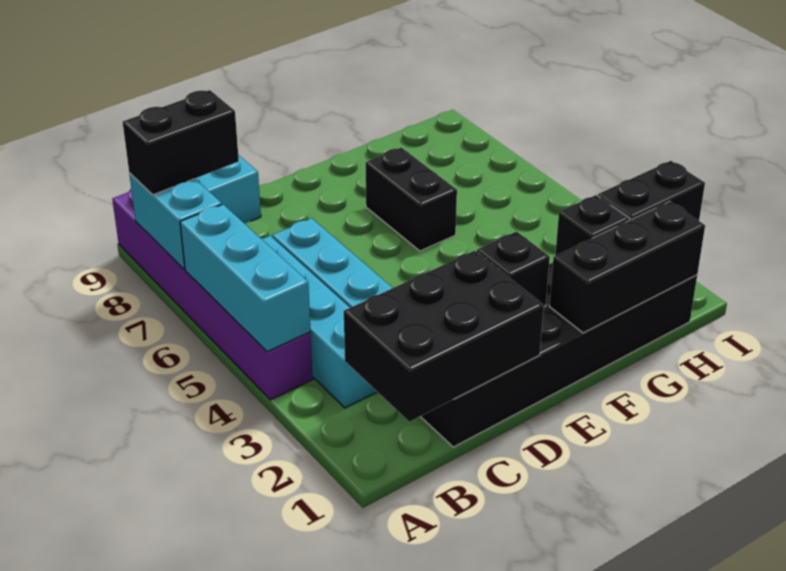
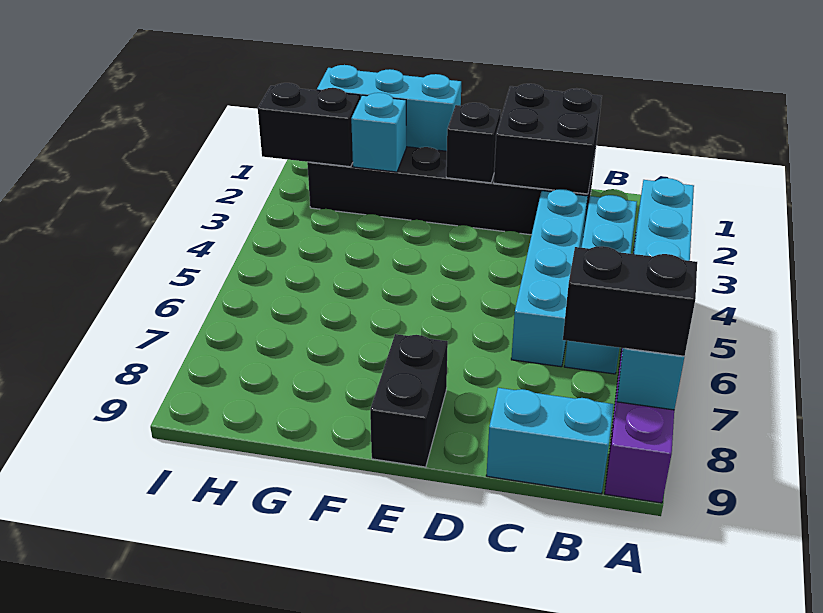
black brick B1:D2 level 2 -> black brick C1:D2 level 2
black brick F1:H1 level 2 -> cyan brick F1:H1 level 2
black brick F6:F7 level 1 -> black brick E8:E9 level 1
black brick G2 level 2 -> cyan brick G2 level 2

